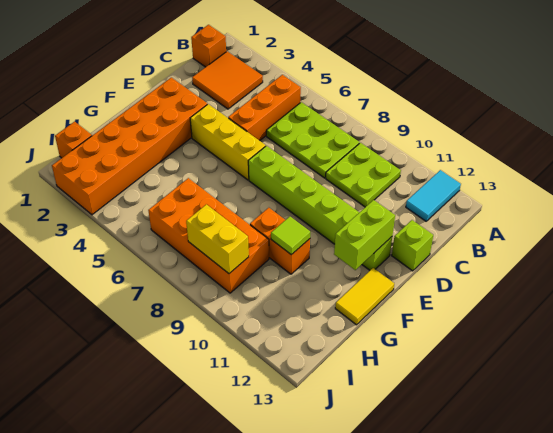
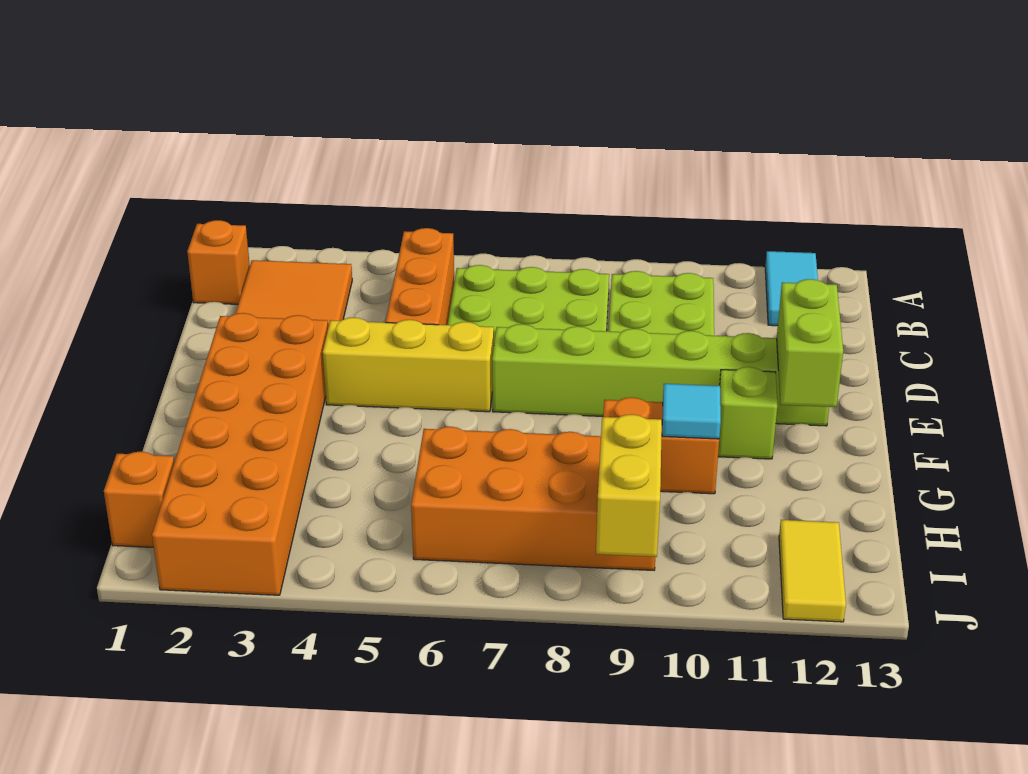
lime brick D13 level 1 -> lime brick F11 level 1
yellow tile F13:G13 level 1 -> yellow tile I12:J12 level 1
lime tile G10 level 2 -> cyan tile G10 level 2
yellow brick I8:I9 level 2 -> yellow brick I9:J9 level 2

